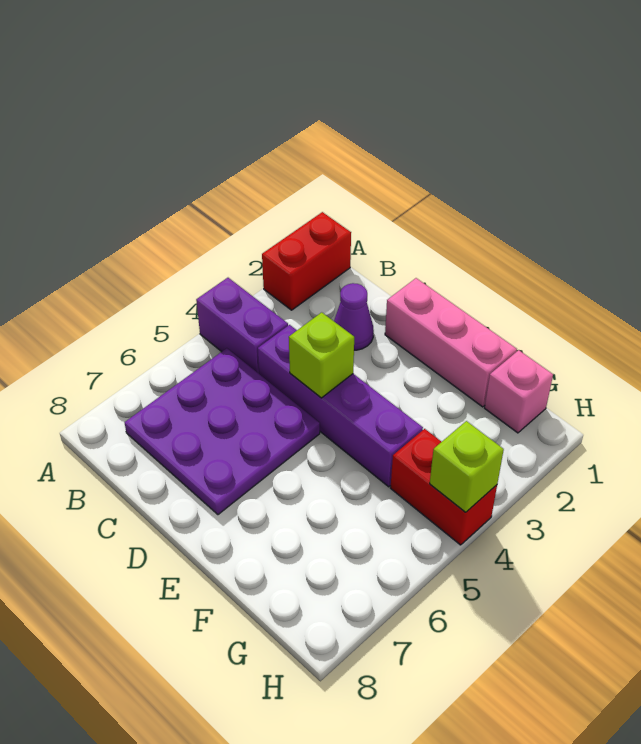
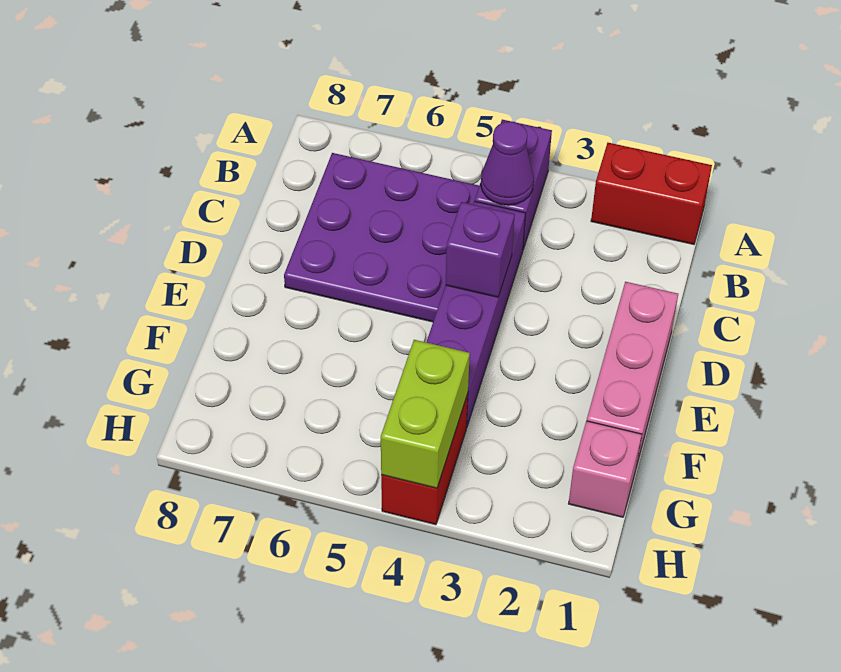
purple cone C2 level 1 -> purple cone B4 level 2
lime brick D4 level 2 -> purple brick D4 level 2
lime brick H4 level 2 -> lime brick G4:H4 level 2

